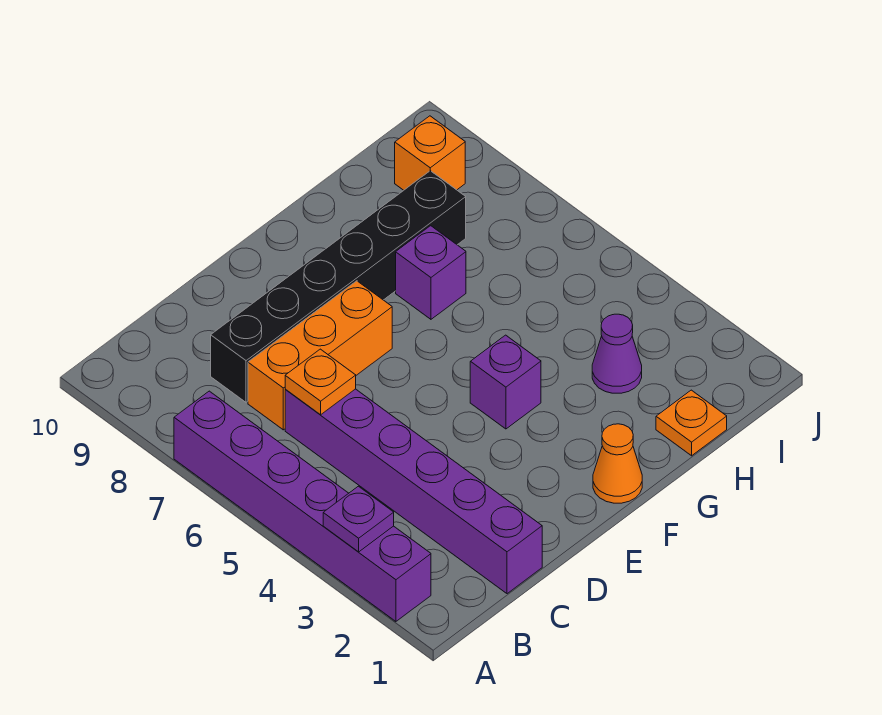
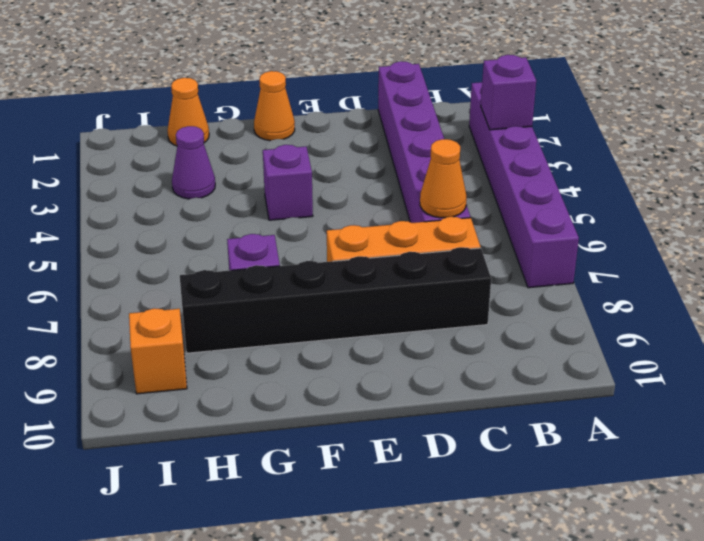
purple plate A3 level 2 -> purple brick A3 level 2
orange plate C6 level 2 -> orange cone C6 level 2
orange plate H1 level 1 -> orange cone H1 level 1

